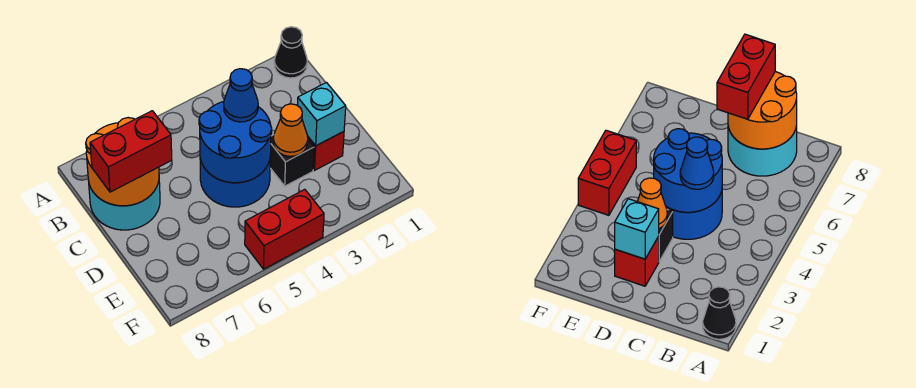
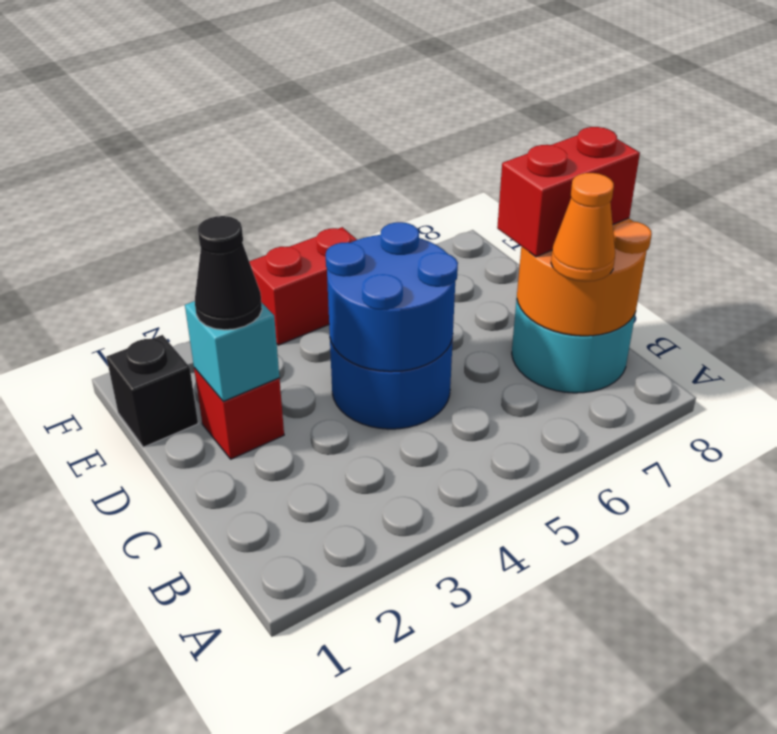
black cone A1 level 1 -> black cone D2 level 3
blue cone C4 level 3 -> none
black brick D3 level 1 -> black brick E1 level 1
orange cone D3 level 2 -> orange cone B7 level 3

